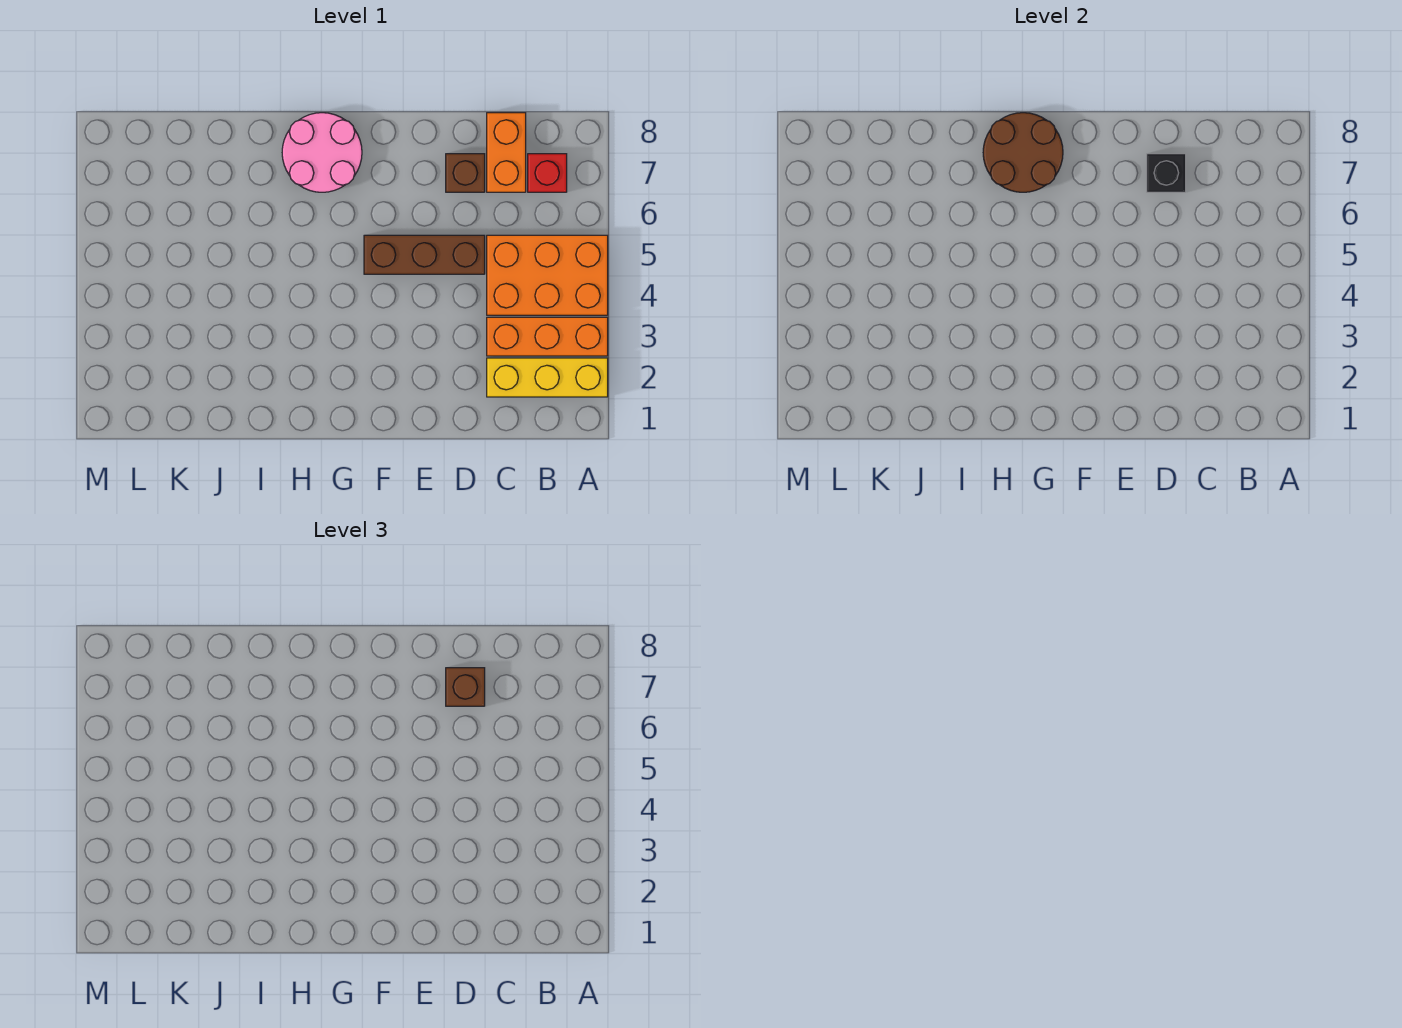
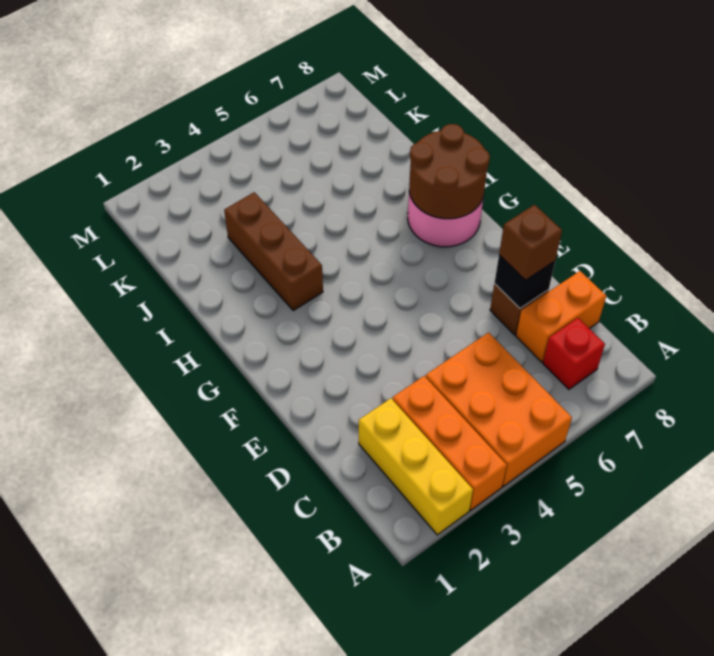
brown brick D5:F5 level 1 -> brown brick H3:J3 level 1

